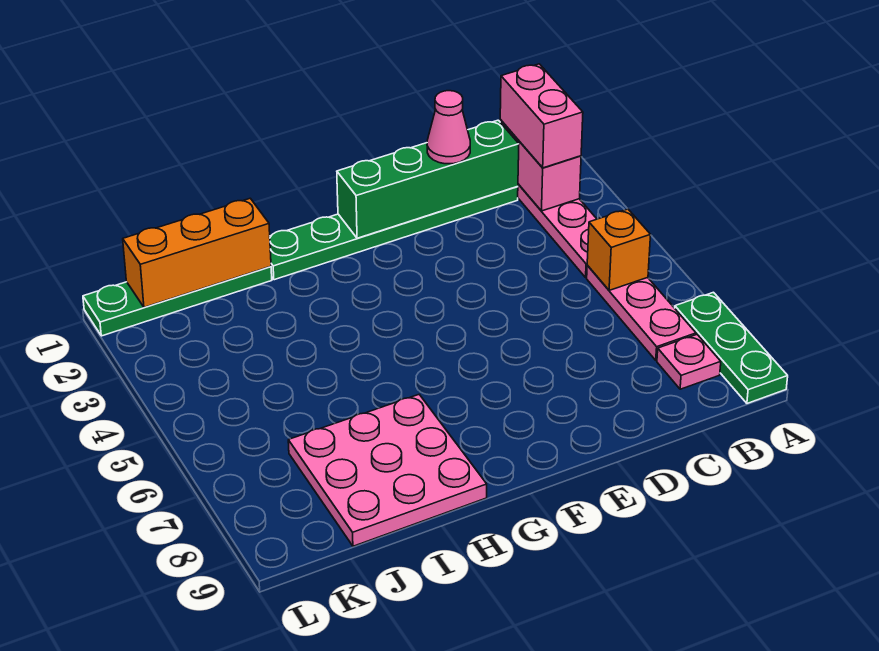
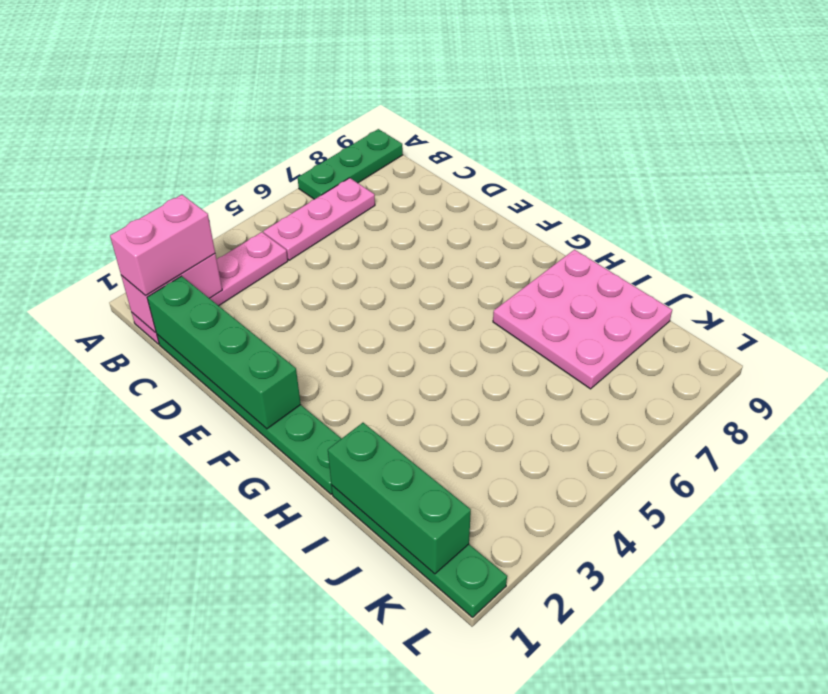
orange brick B5 level 2 -> none
pink plate B8 level 1 -> none
pink cone D1 level 3 -> none
orange brick I1:K1 level 2 -> green brick I1:K1 level 2

